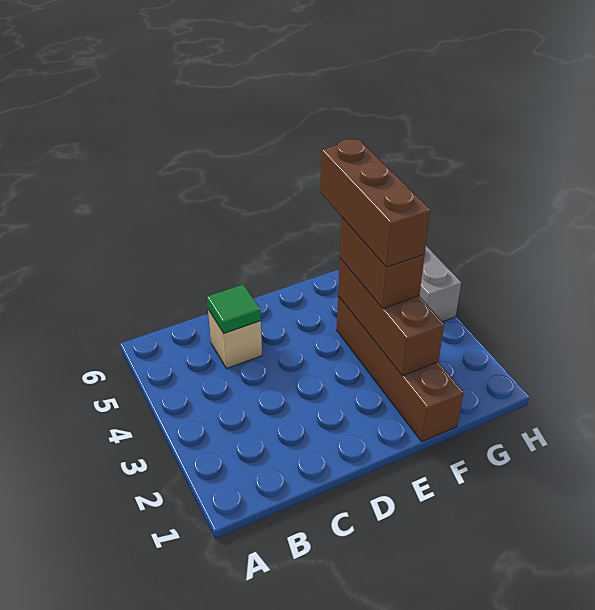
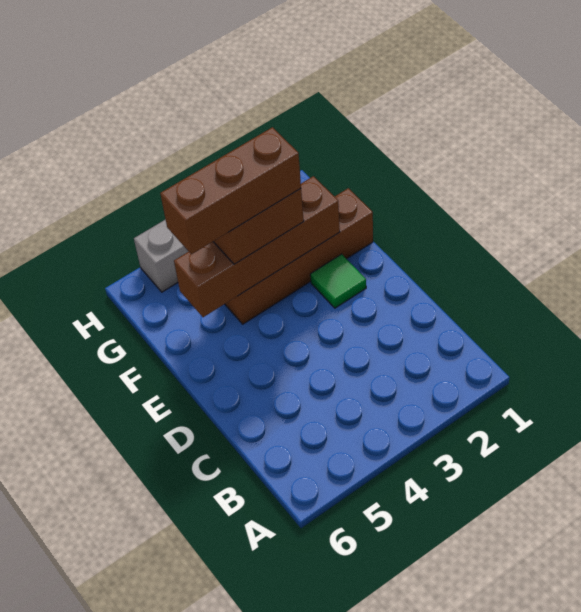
tan brick C5 level 1 -> none
green tile C5 level 2 -> green tile E2 level 1
brown brick F2:F4 level 2 -> brown brick F2:F5 level 2

